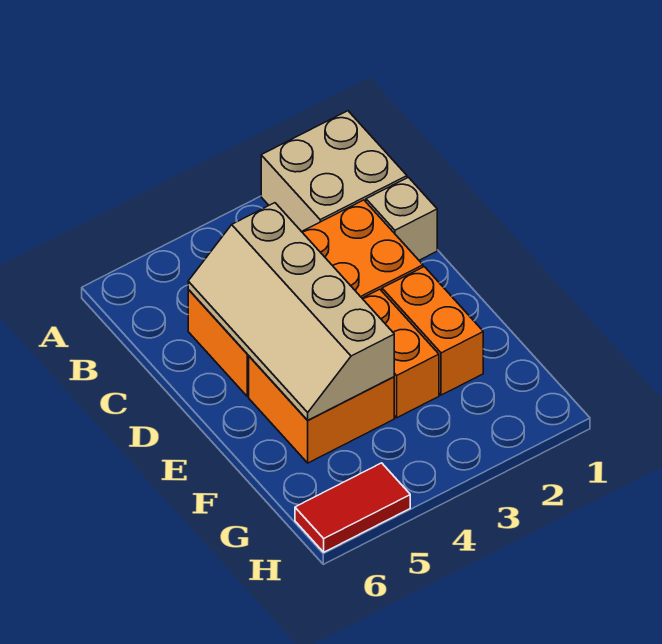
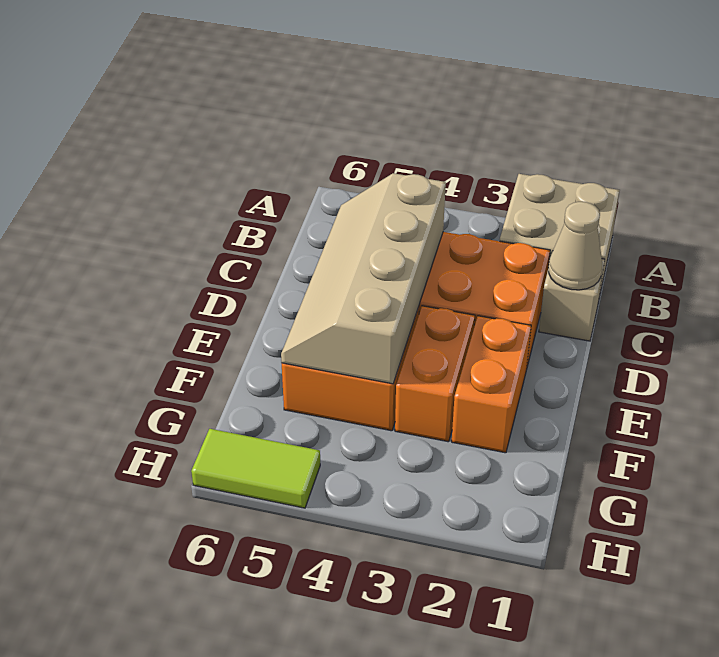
none -> tan cone C1 level 2
red tile H5:H6 level 1 -> lime tile H5:H6 level 1

